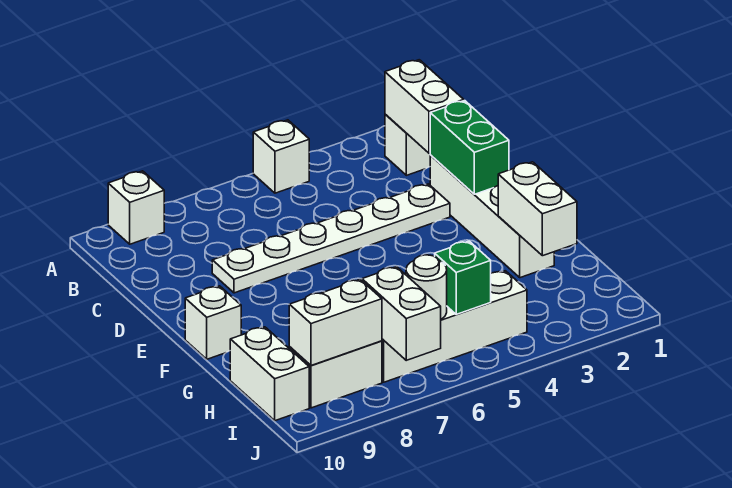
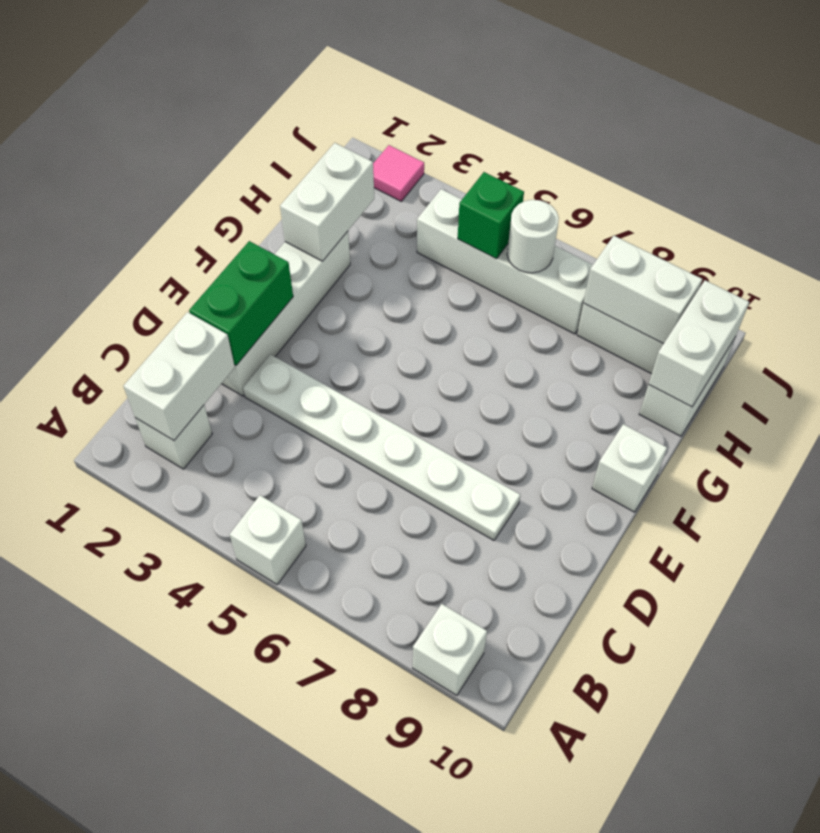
white brick I7:J7 level 2 -> white brick H10:I10 level 2
none -> pink tile J2 level 1

